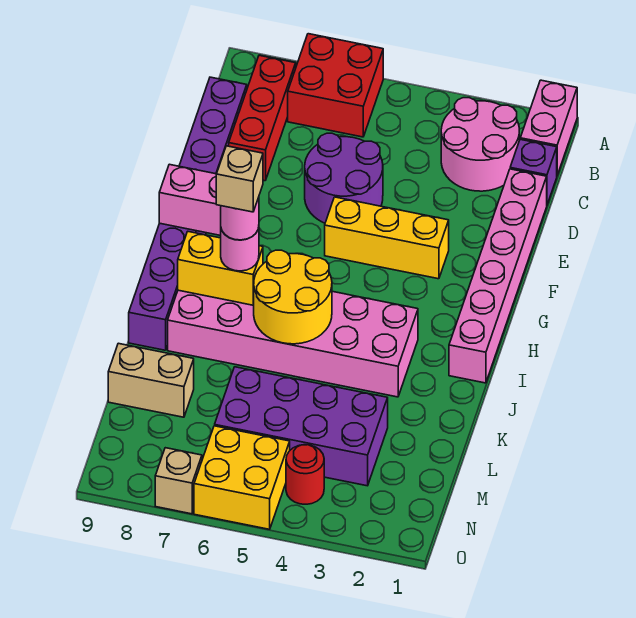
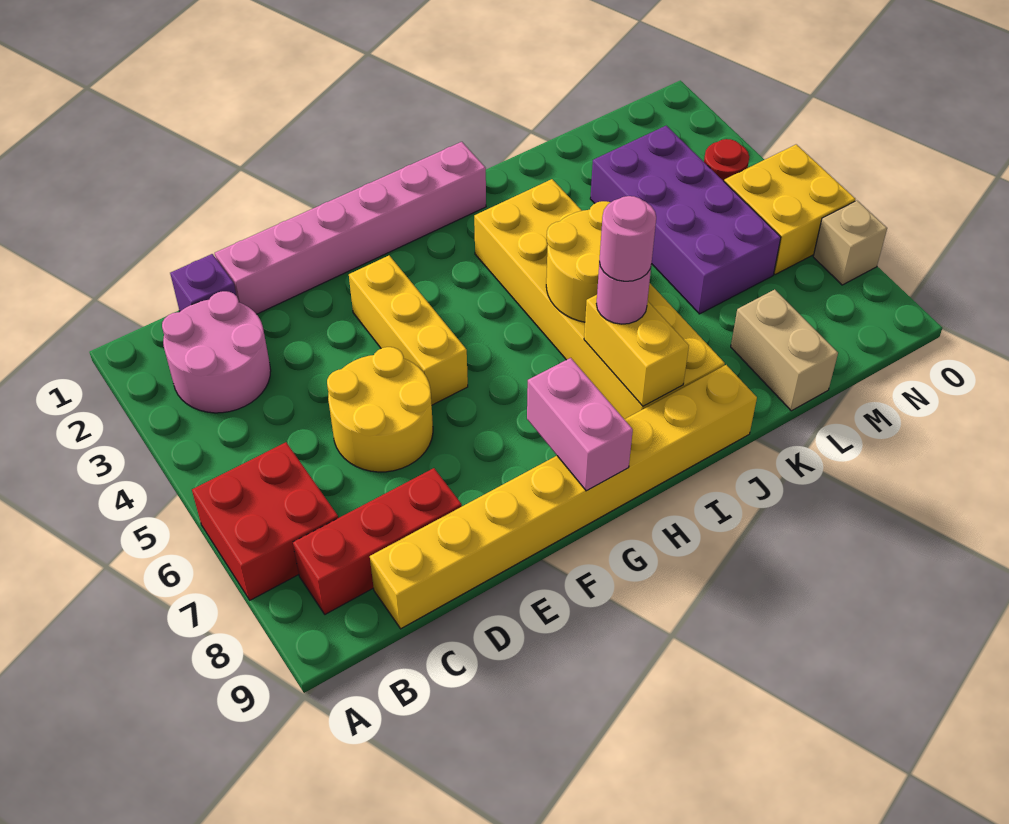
pink brick A1:B1 level 1 -> none
purple brick C9:J9 level 1 -> yellow brick C9:J9 level 1
purple round brick D5:E6 level 1 -> yellow round brick D5:E6 level 1
pink brick I3:J8 level 1 -> yellow brick I3:J8 level 1
tan brick I7 level 5 -> none

